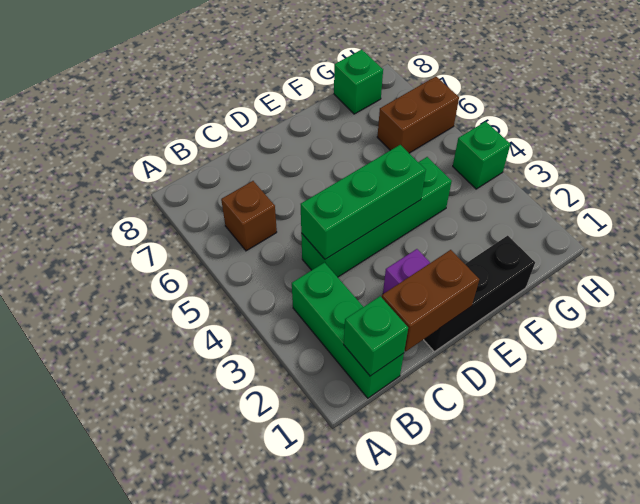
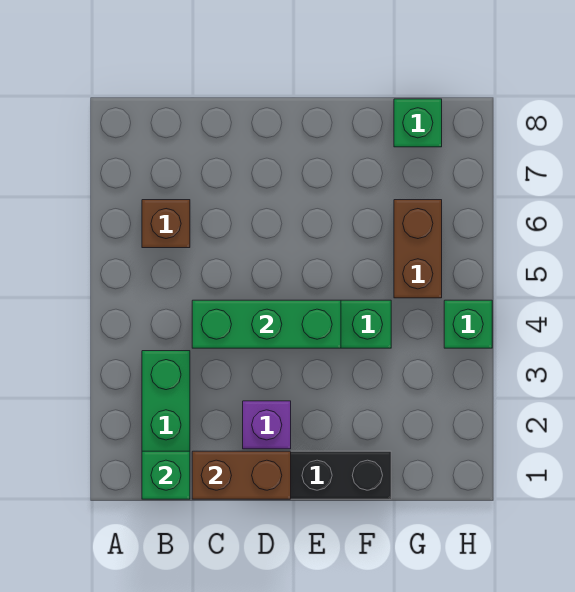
brown brick G6:H6 level 1 -> brown brick G5:G6 level 1

